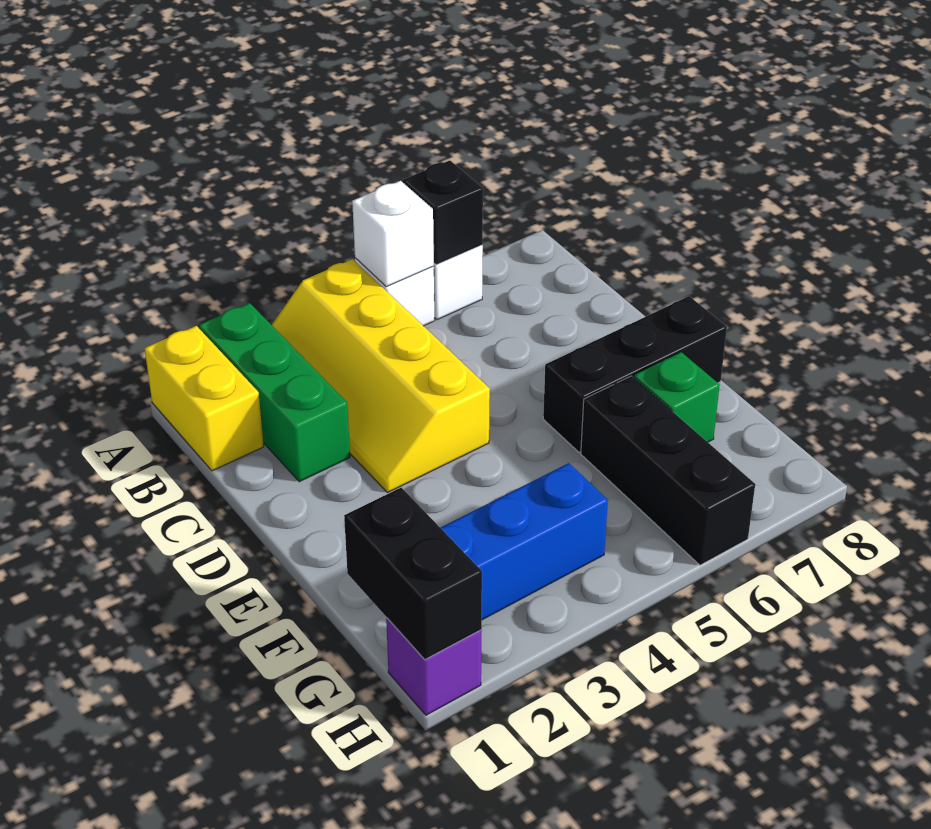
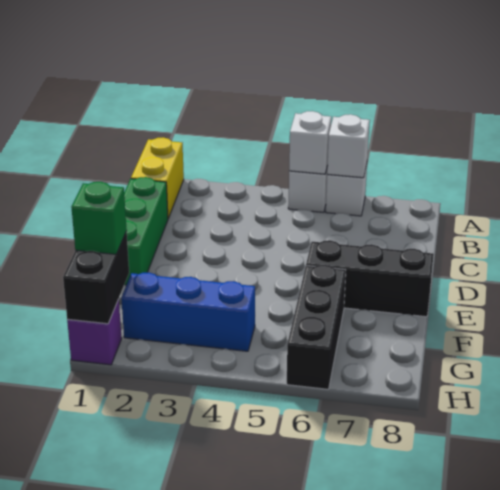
green brick A2:C2 level 1 -> green brick C1:E1 level 1
yellow slope A3:D4 level 1 top 4 -> none
black brick A6 level 2 -> white brick A6 level 2
green brick F7 level 1 -> green brick G1 level 3

